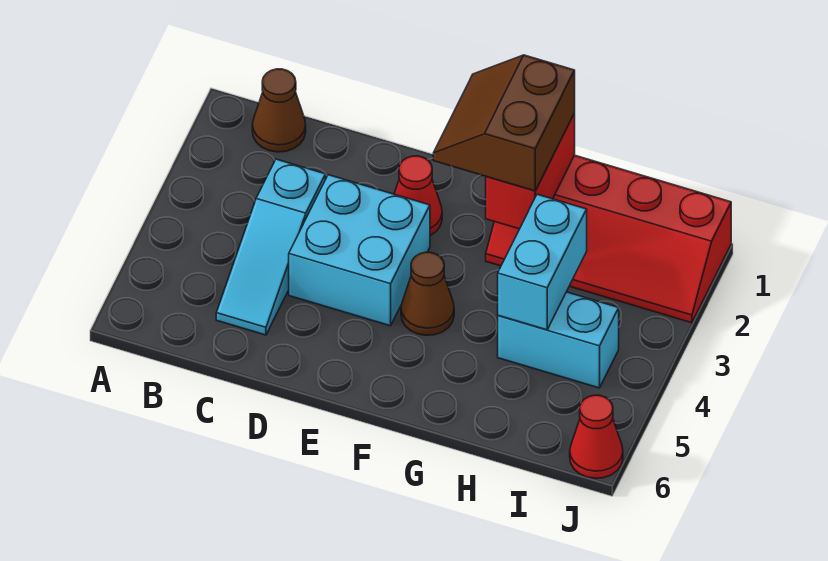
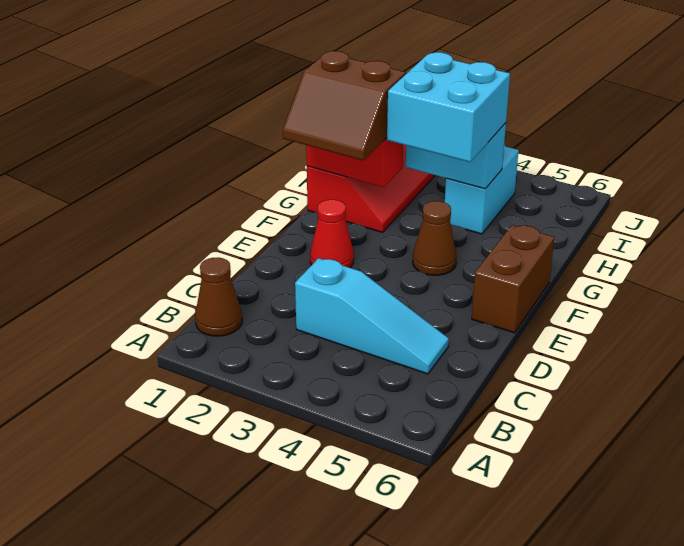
cyan brick D3:E4 level 1 -> cyan brick G3:H4 level 3
none -> brown brick E6:F6 level 1
red cone J6 level 1 -> none

